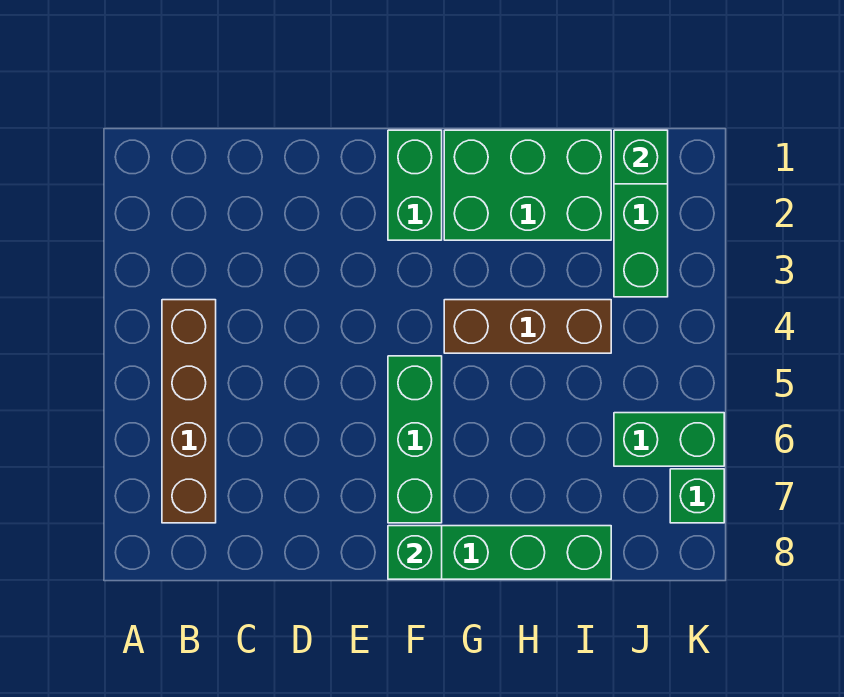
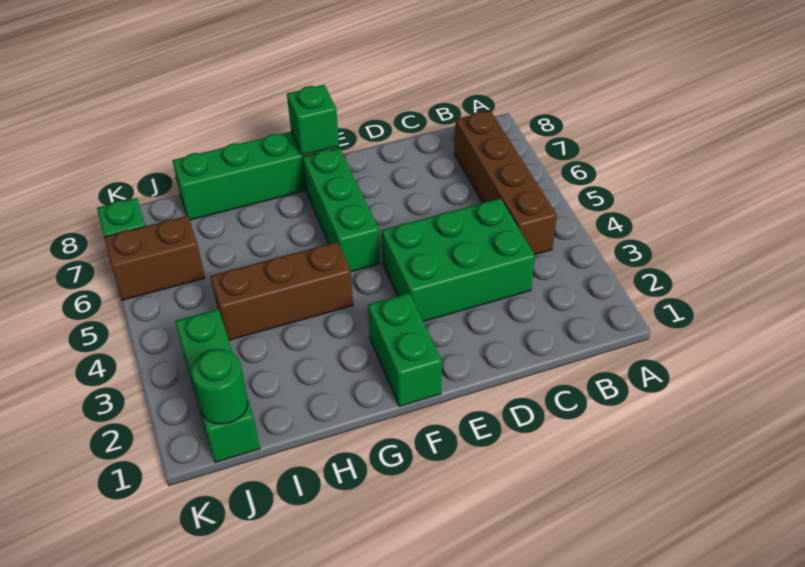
green brick G1:I2 level 1 -> green brick C3:E4 level 1
green brick J1 level 2 -> green round brick J1 level 2
green brick J6:K6 level 1 -> brown brick J6:K6 level 1

